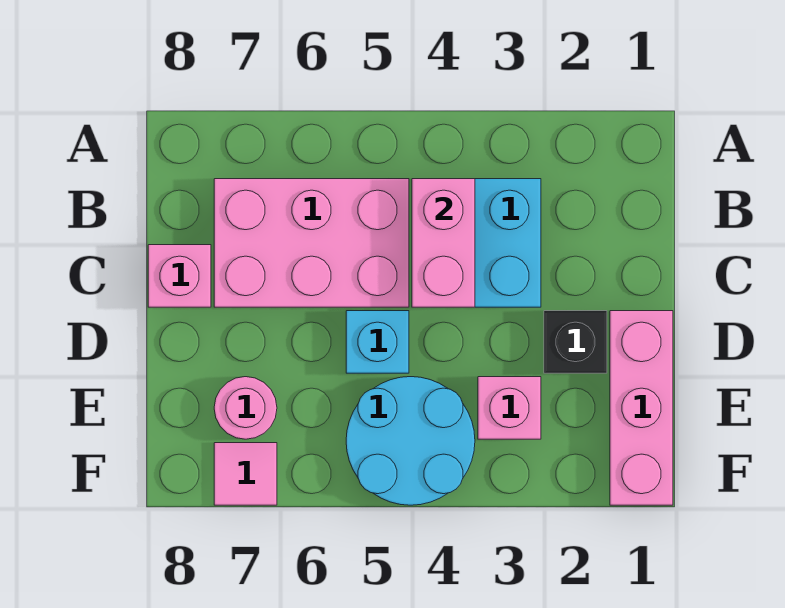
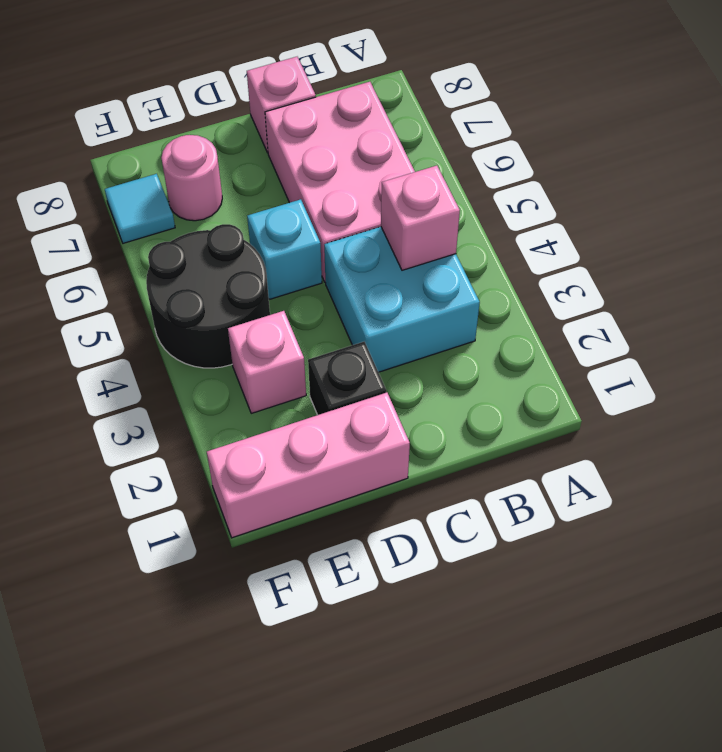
pink brick B4:C4 level 2 -> pink brick B4 level 2
cyan round brick E4:F5 level 1 -> black round brick E4:F5 level 1
pink tile F7 level 1 -> cyan tile F7 level 1

